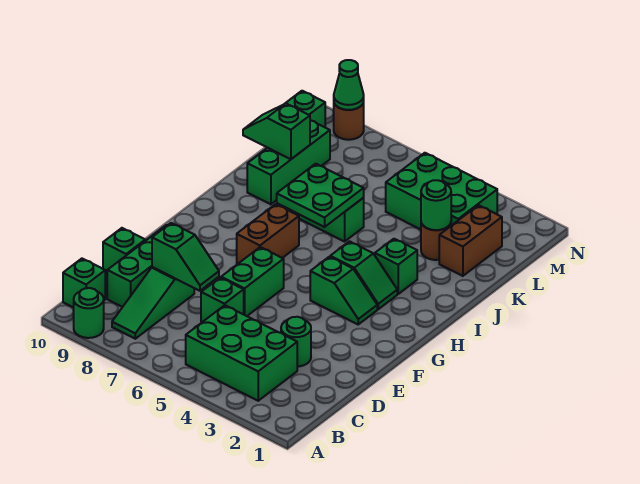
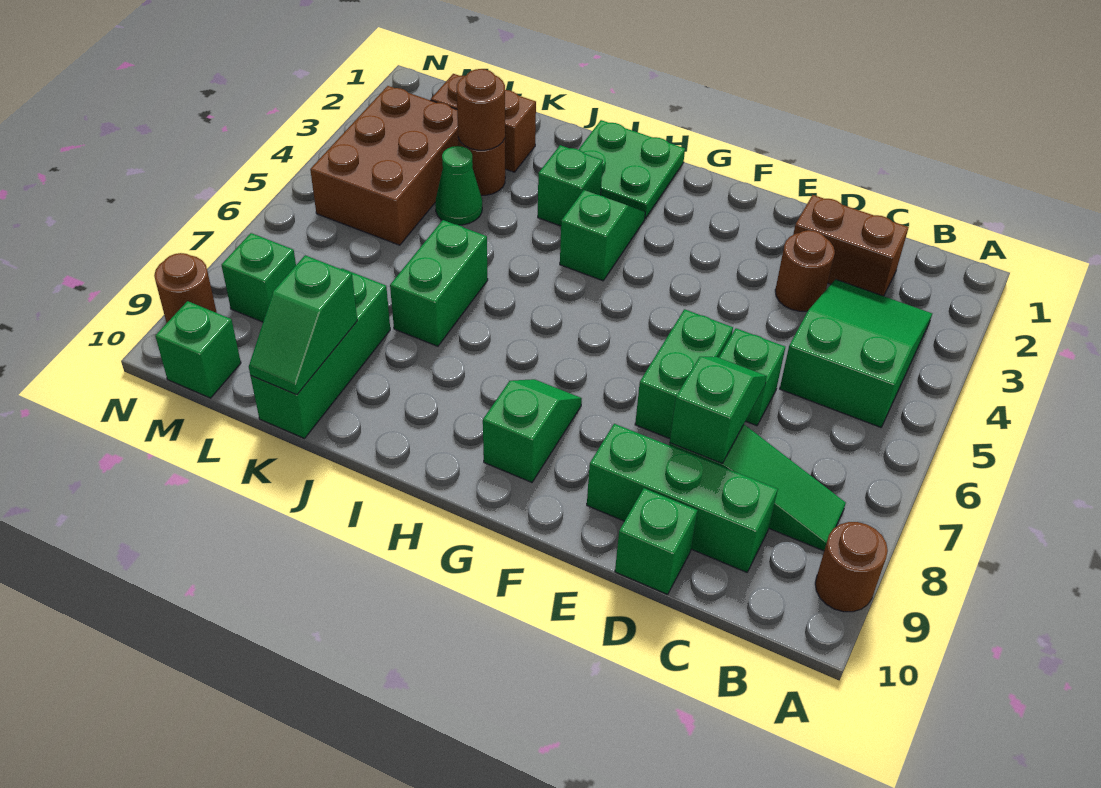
green round brick A9 level 1 -> brown round brick A9 level 1
green brick B3:C5 level 1 -> green slope B3:C5 level 1 top 5
green brick B10 level 1 -> green brick M8 level 1
green round brick D3 level 1 -> brown round brick D3 level 1
green brick E6:F6 level 1 -> green brick E6:E7 level 1
green slope G3:G4 level 1 top 4 -> green slope G8:G9 level 1 top 9
brown brick G7:H7 level 1 -> brown brick C2:D2 level 1
green plate I6:J7 level 2 -> green plate H1:I2 level 1
green brick J9:L9 level 1 -> green brick K8:K10 level 1
green round brick K3 level 2 -> brown round brick K3 level 2
green brick L3:M5 level 1 -> brown brick L3:M5 level 1
green cone N9 level 2 -> green cone K4 level 1

